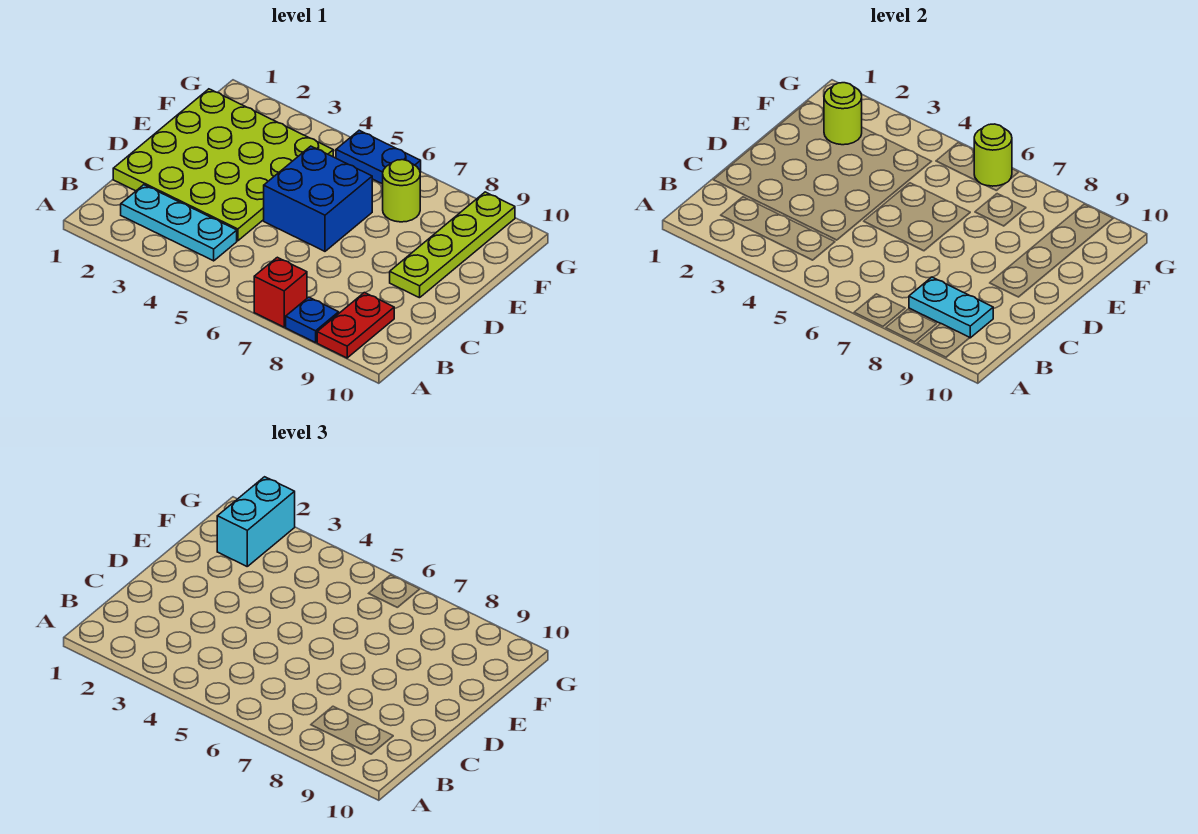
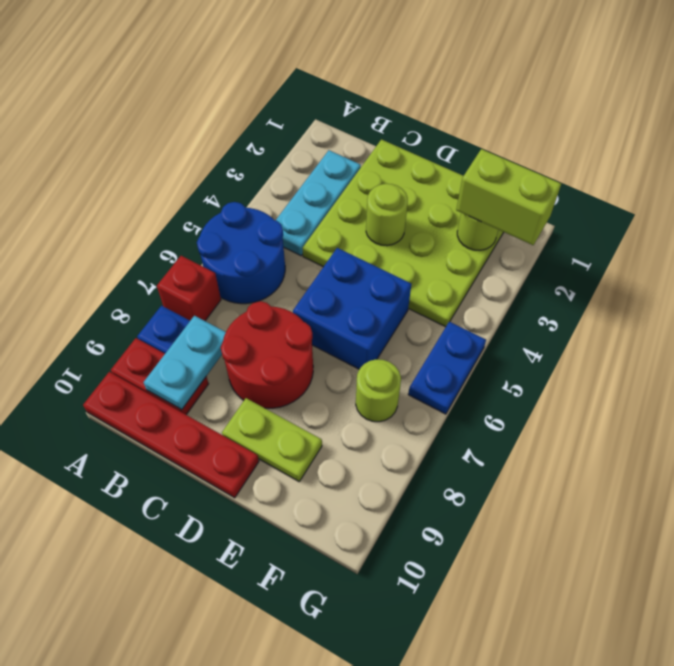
none -> blue round brick A5:B6 level 1
none -> red plate A10:D10 level 1
none -> red round brick C7:D8 level 1
lime plate D9:G9 level 1 -> lime plate D9:E9 level 1
cyan brick F2:G2 level 3 -> lime brick F2:G2 level 3
lime round brick G6 level 2 -> lime round brick D3 level 2

